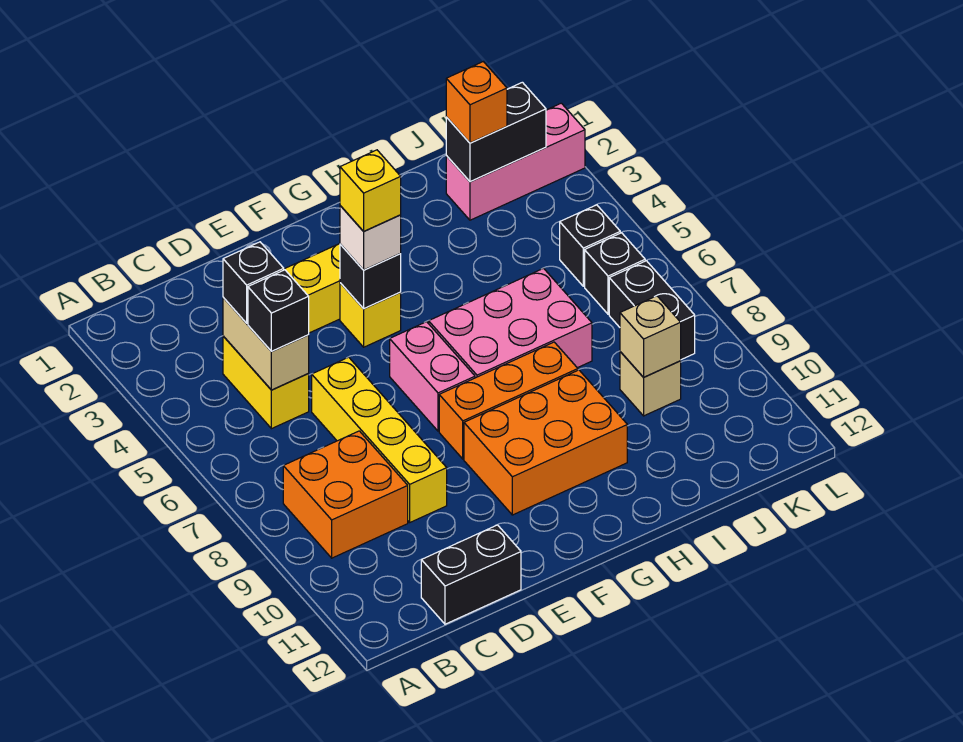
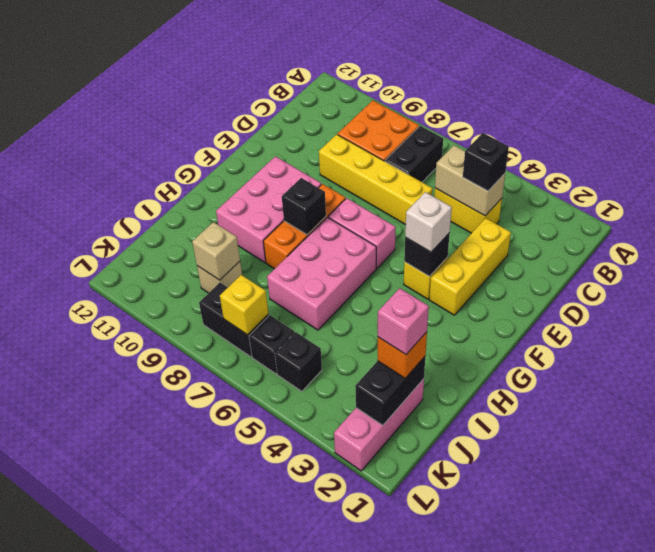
black brick C5 level 3 -> black brick G8 level 2
black brick C12:D12 level 1 -> black brick B7:C7 level 1
yellow brick F4 level 4 -> yellow brick K7 level 2
orange brick F9:H10 level 1 -> pink brick F9:H10 level 1
none -> pink brick J2 level 4

